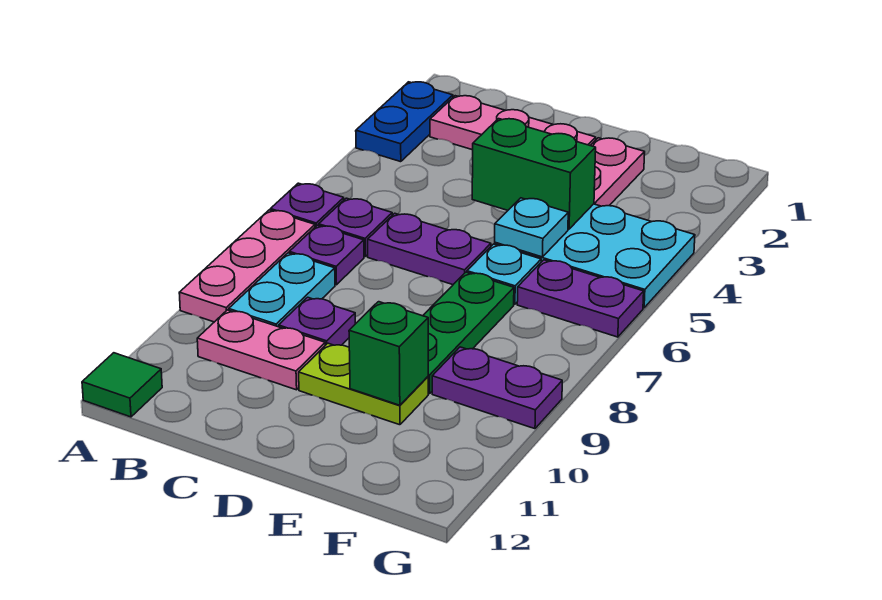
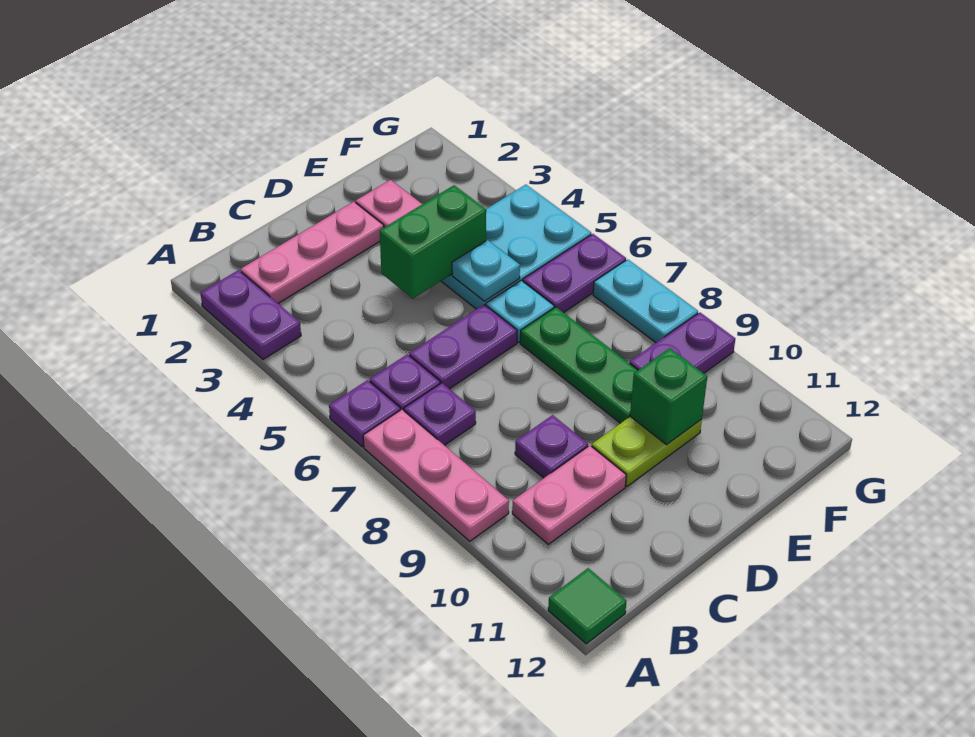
blue plate A2:A3 level 1 -> purple plate A2:A3 level 1
cyan plate B8:B9 level 1 -> cyan plate G7:G8 level 1

